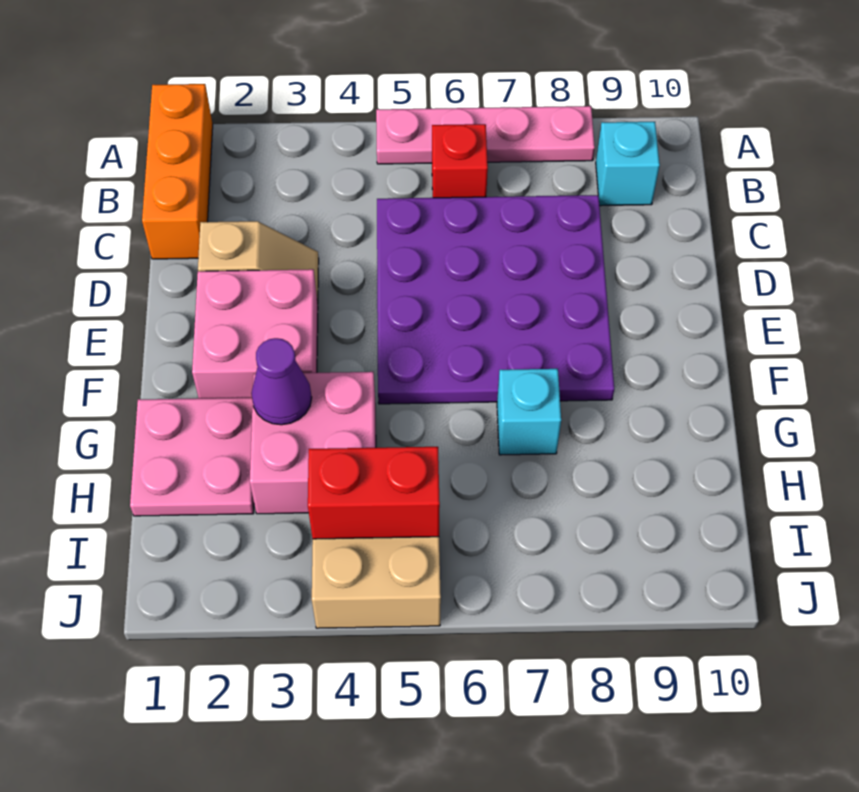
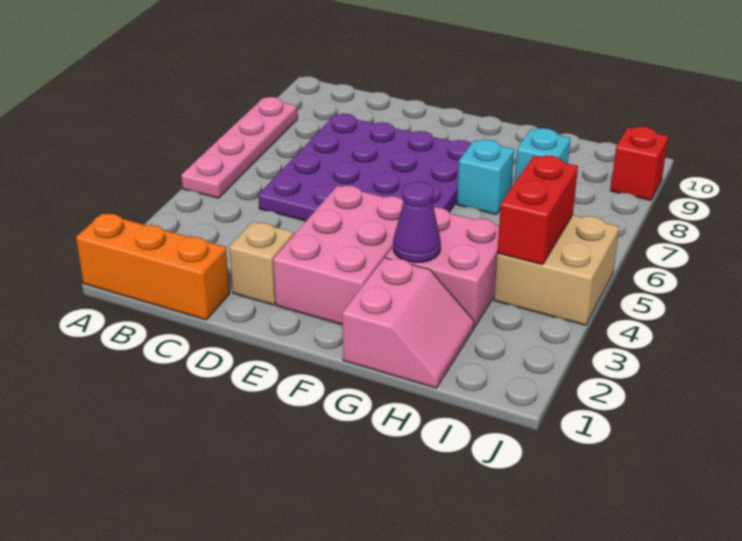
red brick B6 level 1 -> red brick J9 level 1
cyan brick B9 level 1 -> cyan brick H8 level 1
pink brick E2:F3 level 1 -> pink brick E2:F4 level 1
pink plate G1:H2 level 1 -> pink slope G1:H2 level 1 top G

